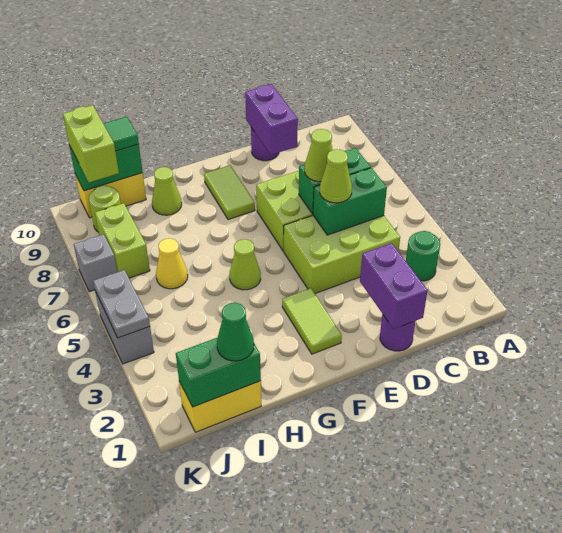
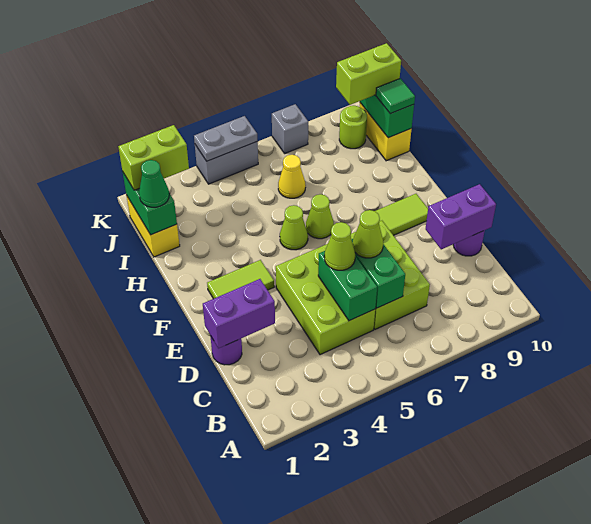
green round brick B3 level 1 -> none
lime cone H9 level 1 -> lime cone G6 level 1
lime brick J7:J8 level 1 -> lime brick J1:J2 level 3

